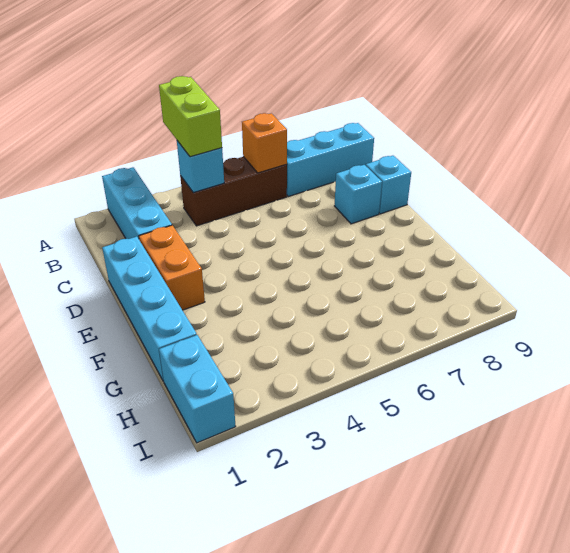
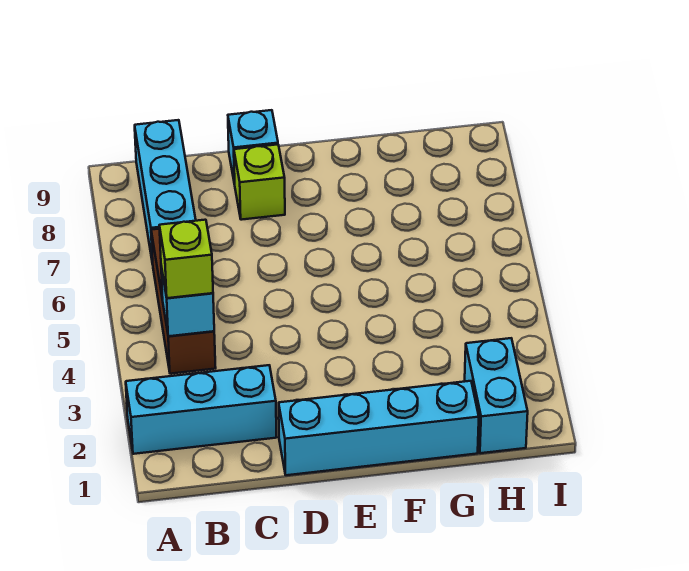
lime brick A4:B4 level 3 -> lime brick B4 level 3
orange brick B6 level 2 -> none
orange brick D2:E2 level 1 -> none
cyan brick D8 level 1 -> lime brick D8 level 1
cyan brick H1:I1 level 1 -> cyan brick H1:H2 level 1

